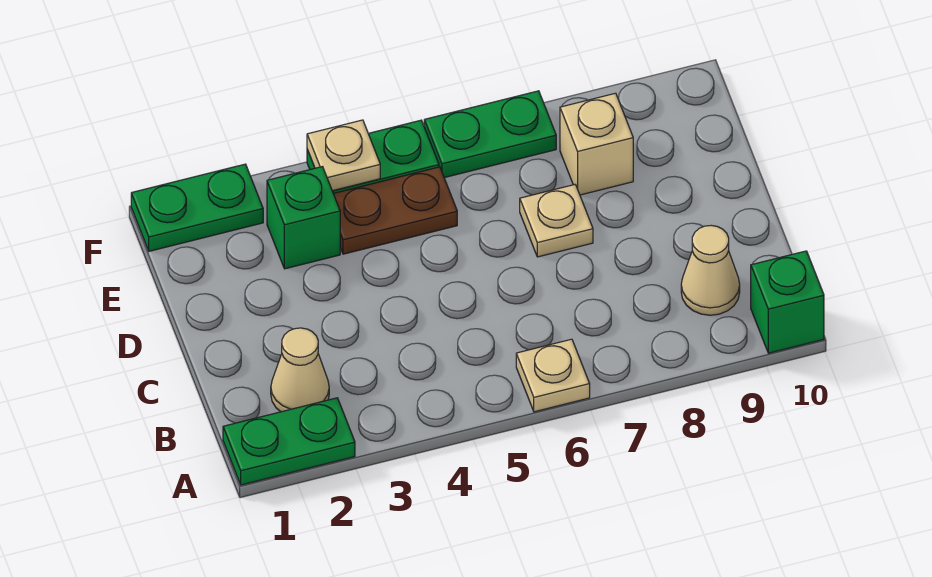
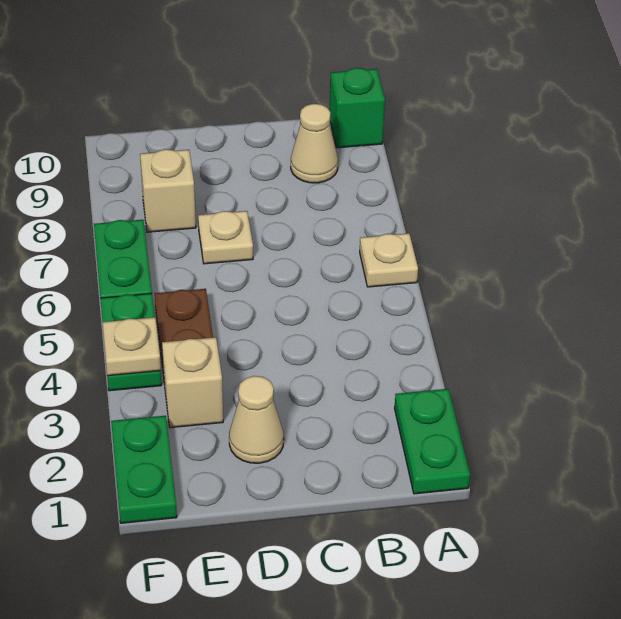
tan cone B2 level 1 -> tan cone D2 level 1
green brick E3 level 1 -> tan brick E3 level 1

